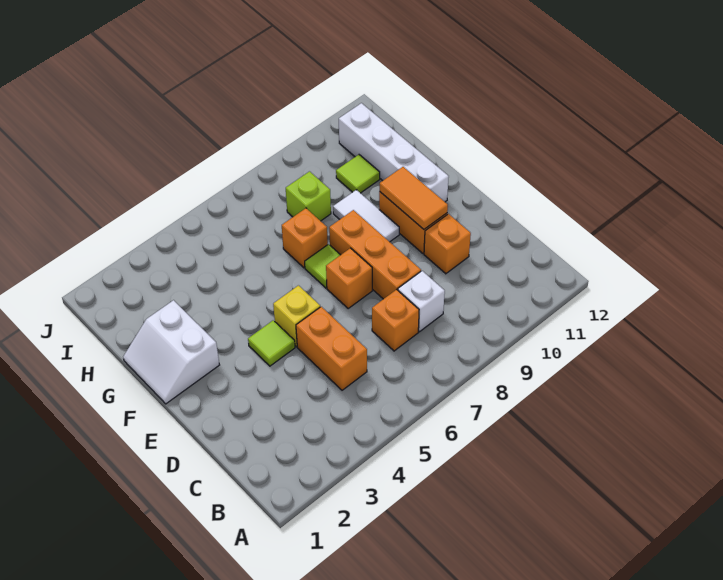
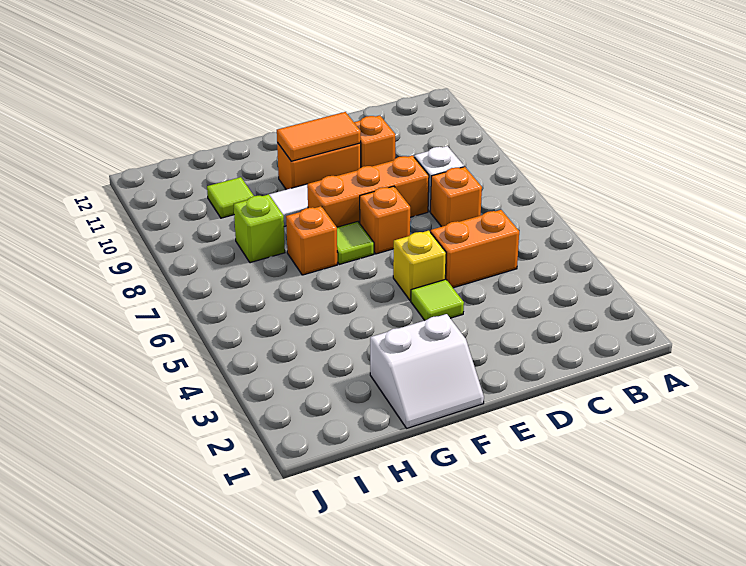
white brick F11:I11 level 1 -> none

